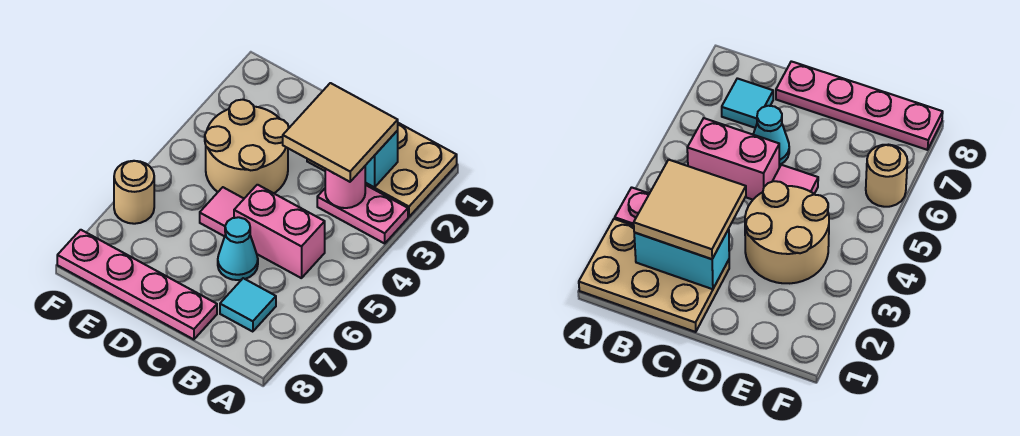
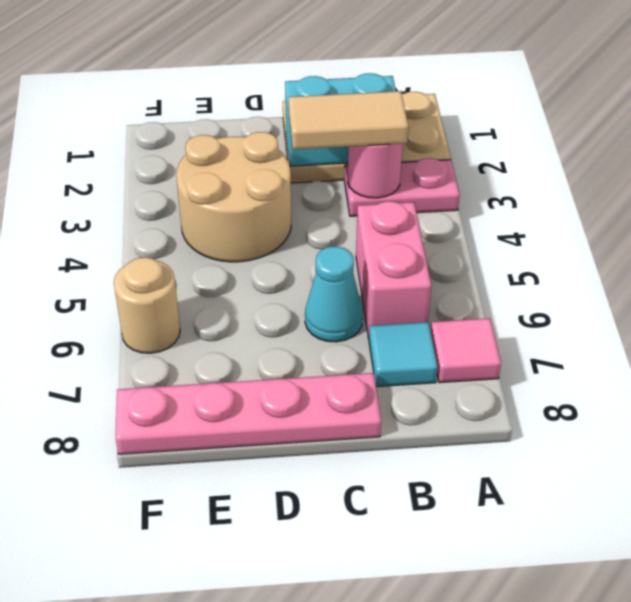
tan tile B2:C3 level 3 -> tan tile B3:C3 level 3
pink brick B5:C5 level 1 -> pink brick B5:B6 level 1
pink tile D5 level 1 -> pink tile A7 level 1

